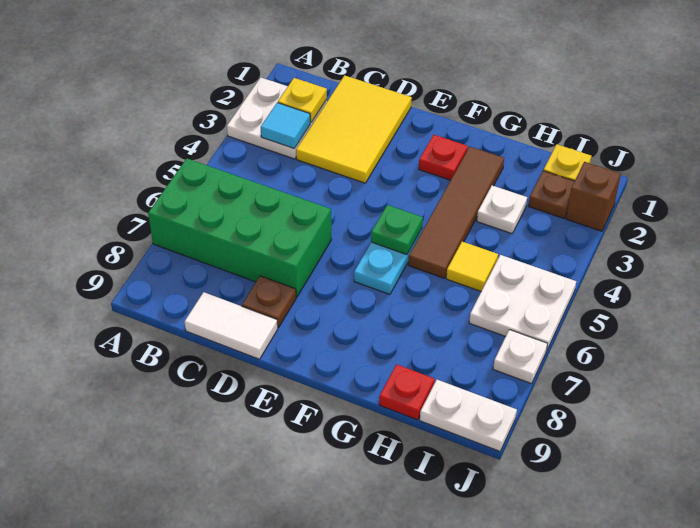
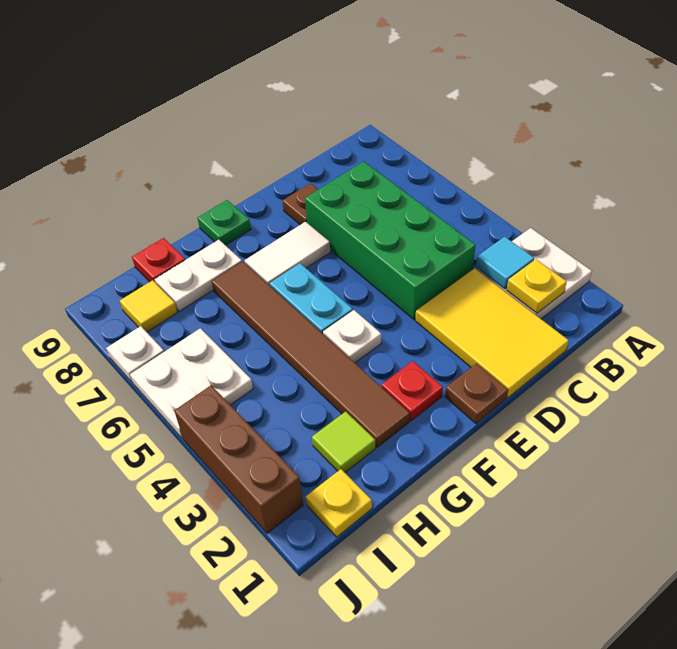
green brick A6:D7 level 1 -> green brick C4:D7 level 1
white tile C9:D9 level 1 -> white tile E7:F7 level 1
green plate F5 level 2 -> green plate F9 level 1
brown tile G2:G5 level 1 -> brown tile G2:G7 level 1
none -> lime tile H2 level 1
white plate H3 level 1 -> white plate F4 level 1
yellow tile H5 level 1 -> yellow tile I8 level 1
brown plate I2 level 1 -> brown plate E1 level 1
white plate I9:J9 level 1 -> white plate G8:H8 level 1
brown brick J2 level 1 -> brown brick J2:J4 level 1

